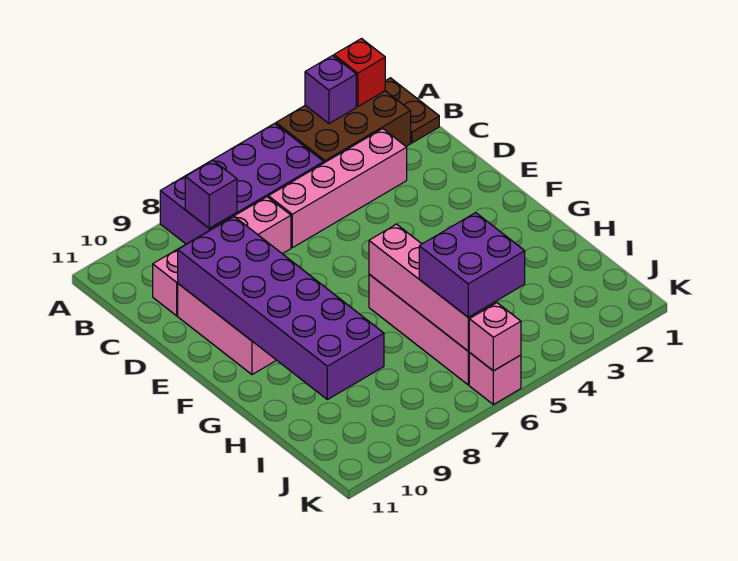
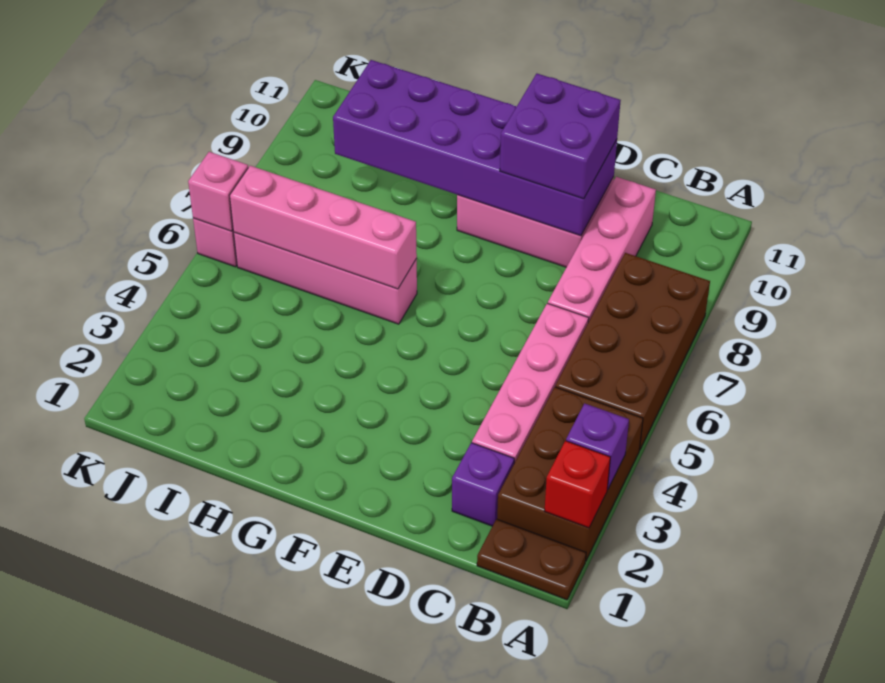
purple brick A5:B8 level 1 -> brown brick A5:B8 level 1
purple brick B8 level 2 -> purple brick C2 level 1
purple brick I5:J6 level 3 -> purple brick D9:E10 level 3

